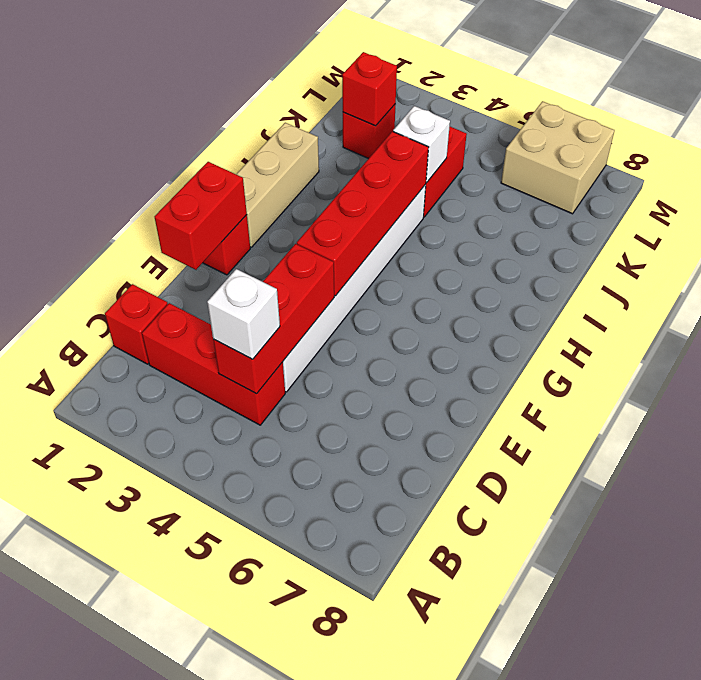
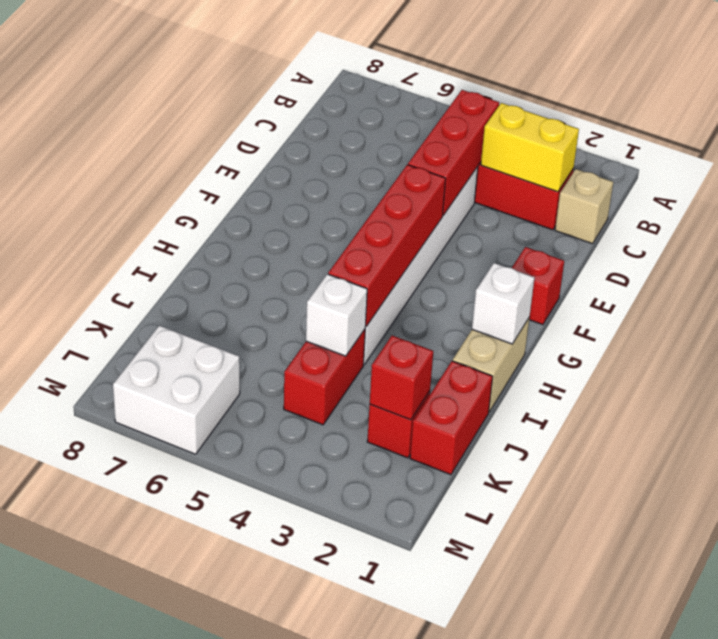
red brick C1 level 1 -> tan brick C1 level 1
none -> yellow brick C2:C3 level 2
white brick C4 level 3 -> white brick H1 level 2
red brick E1:F1 level 2 -> red brick J1:K1 level 1
tan brick G1:I1 level 1 -> tan brick H1:I1 level 1
tan brick L6:M7 level 1 -> white brick L6:M7 level 1

